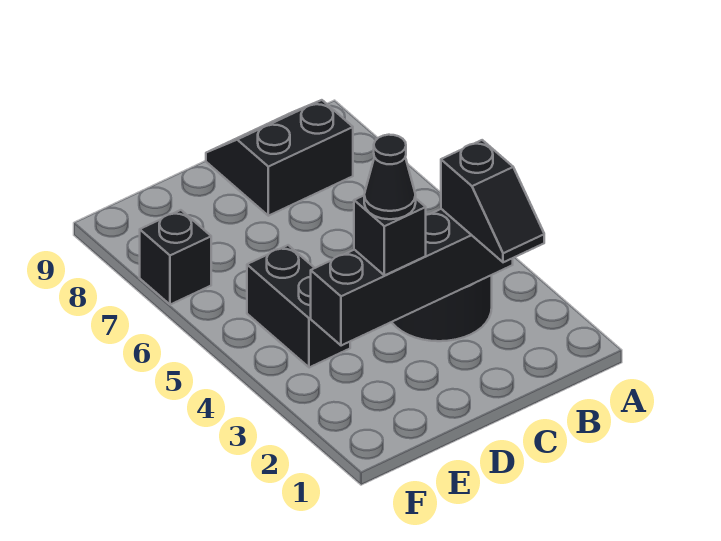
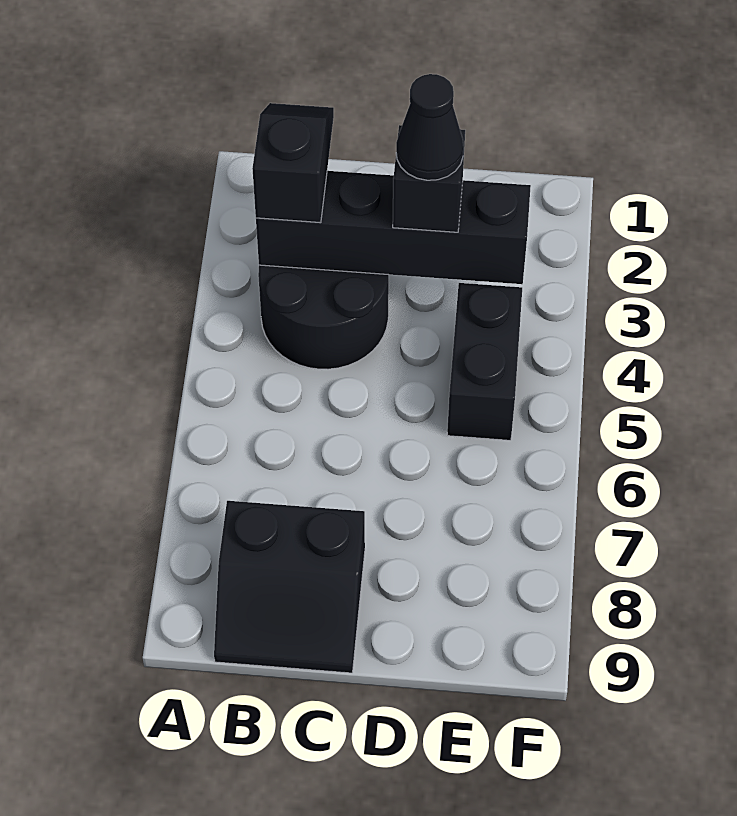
black brick F7 level 1 -> none

